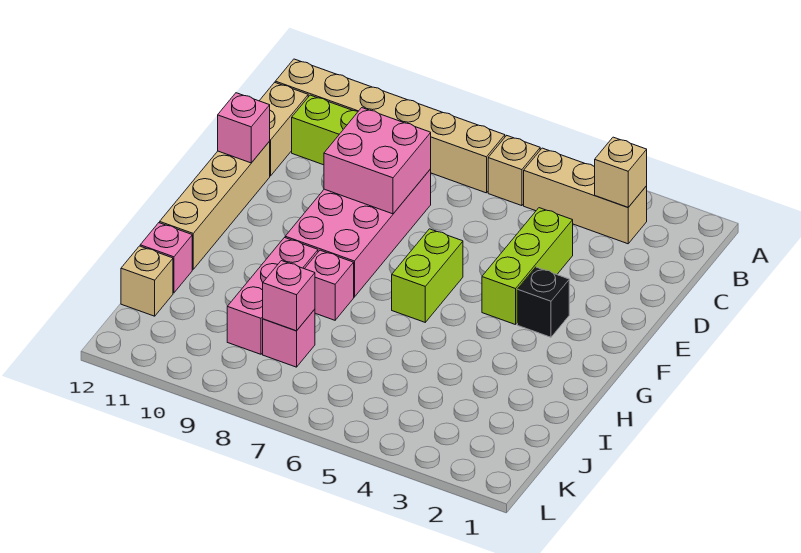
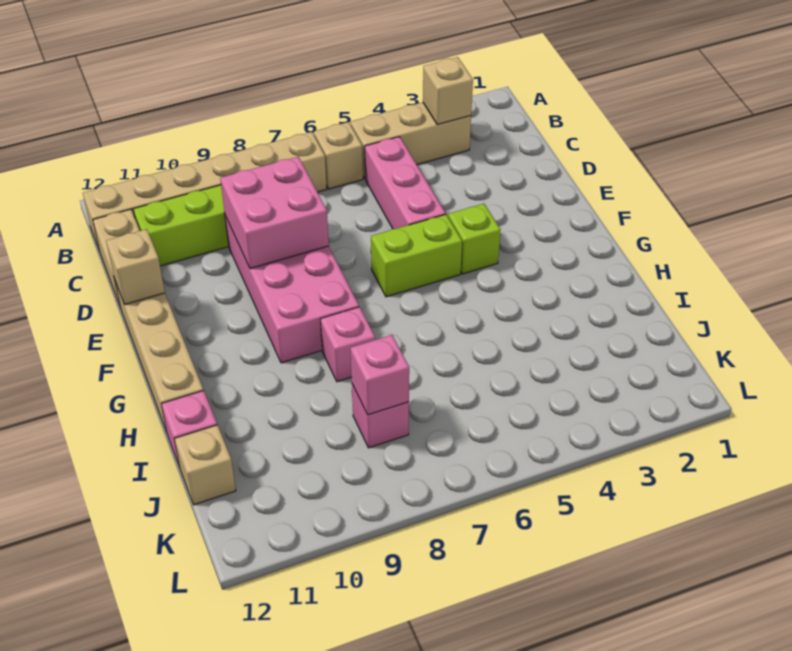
lime brick D4:F4 level 1 -> lime brick F4 level 1
pink brick E12 level 2 -> tan brick E12 level 2
black brick F3 level 1 -> none
lime brick F6:G6 level 1 -> lime brick F5:F6 level 1
pink brick H9:J9 level 1 -> pink brick C5:E5 level 1

